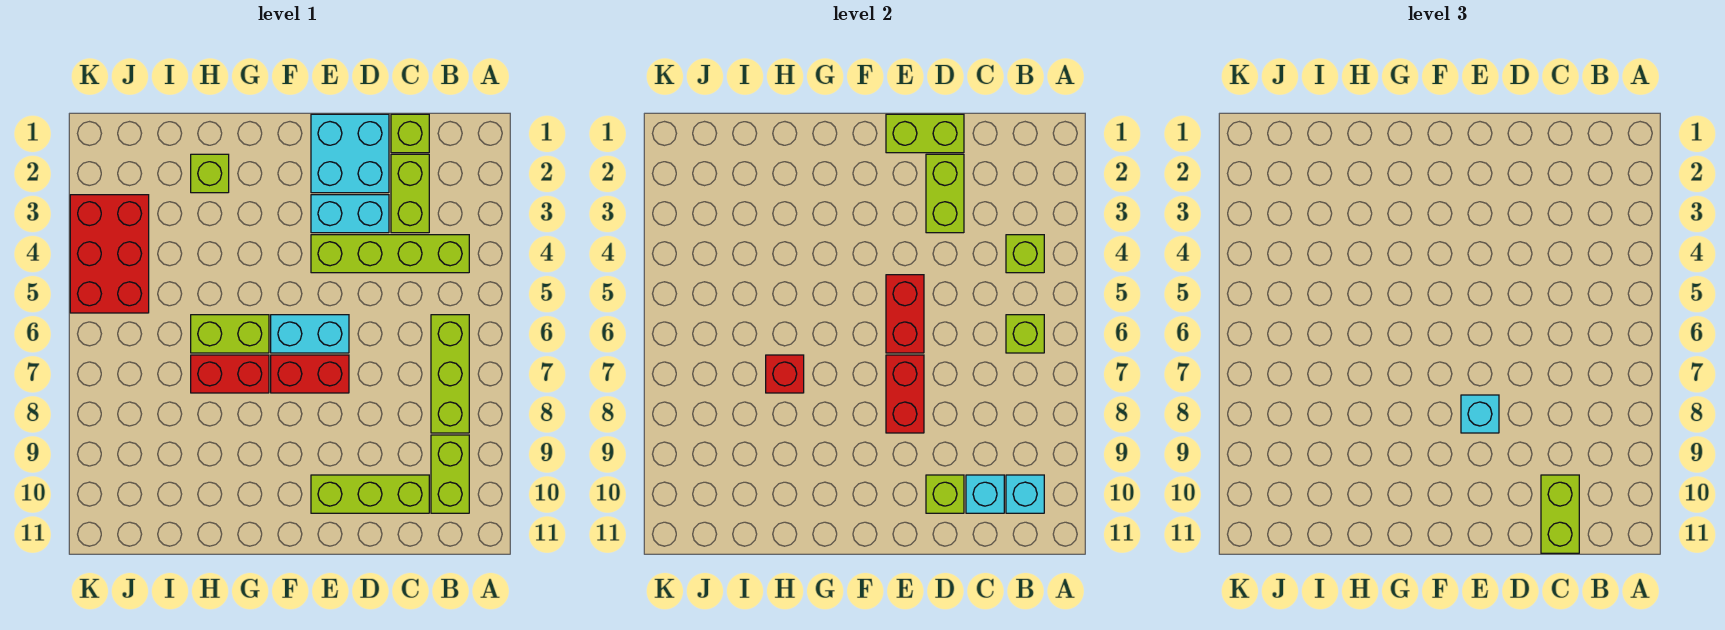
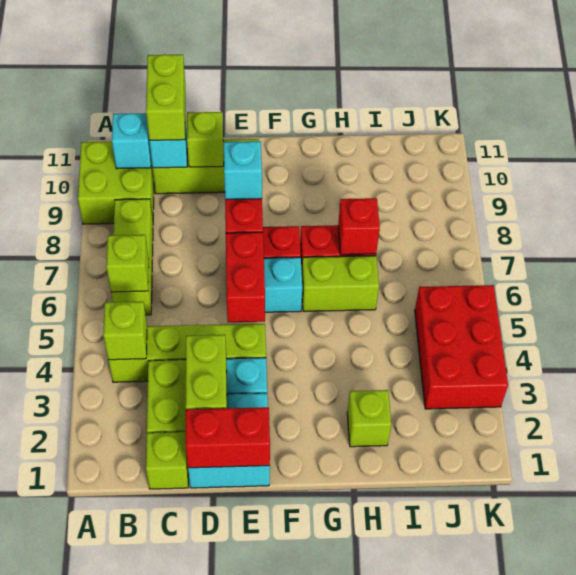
lime brick B9:B10 level 1 -> lime brick A9:B10 level 1
lime brick D1:E1 level 2 -> red brick D1:E1 level 2

